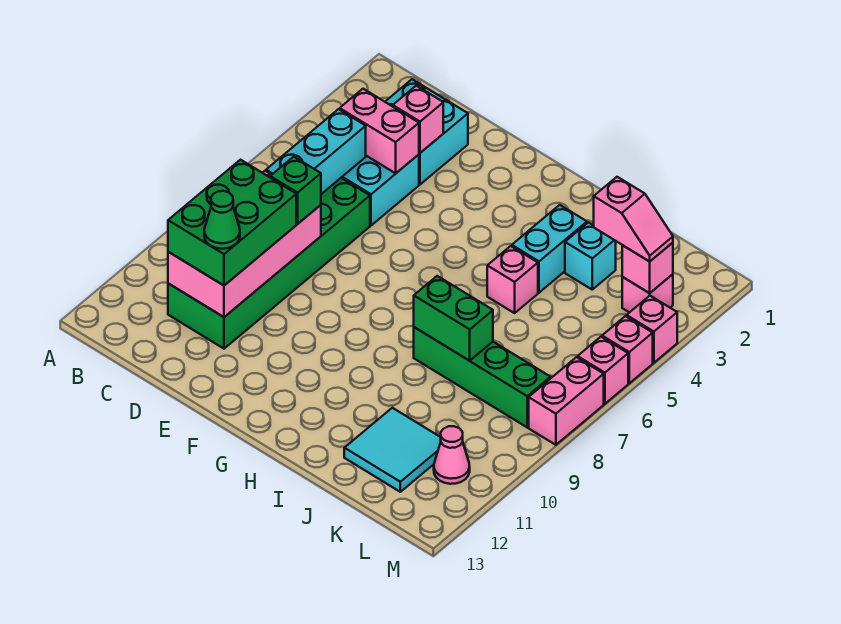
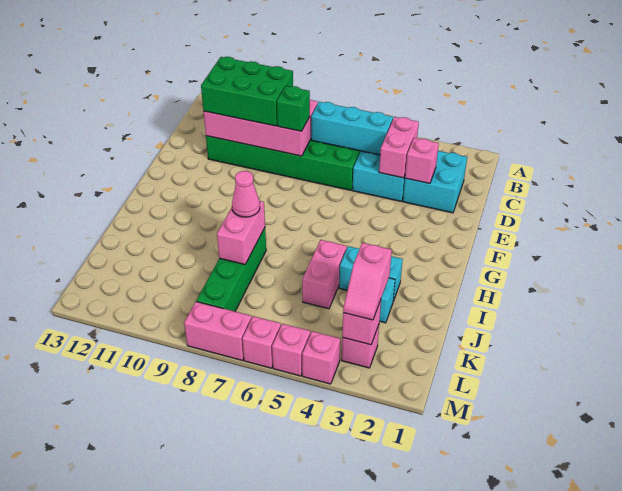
green cone D11 level 4 -> none
pink brick I5 level 1 -> pink brick I5:J5 level 1
green brick I8:J8 level 2 -> pink brick I8:J8 level 2
cyan tile J11:K12 level 1 -> none
pink cone L11 level 1 -> pink cone I8 level 3

